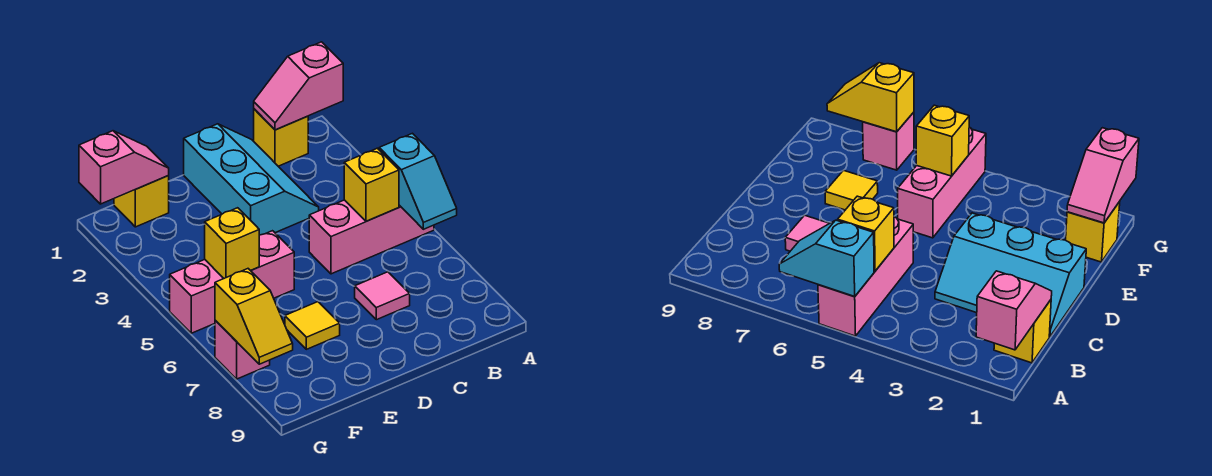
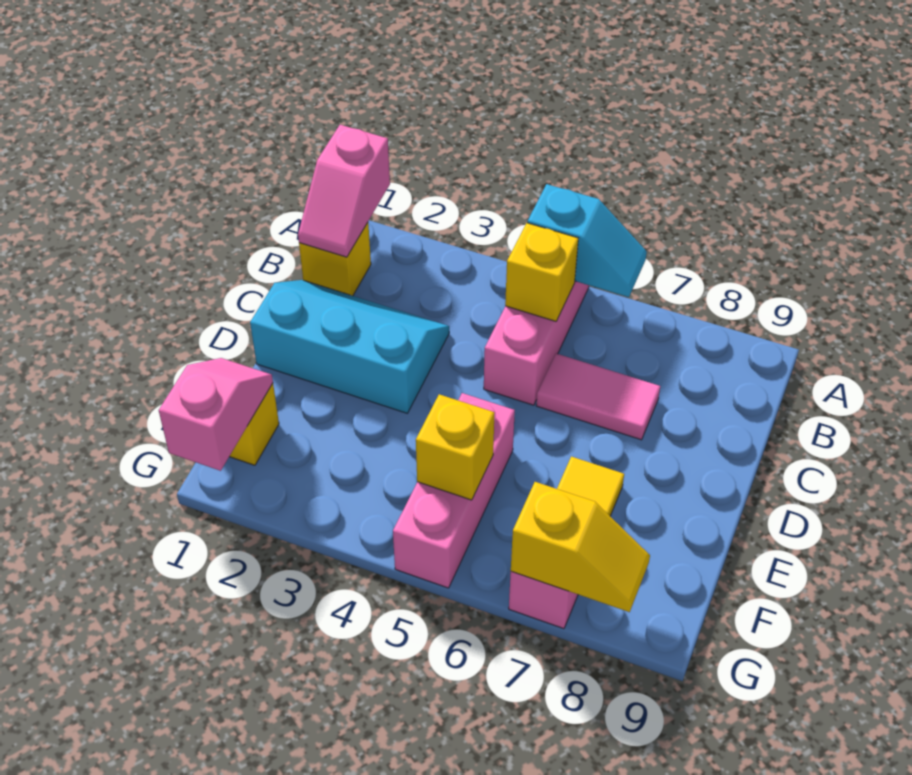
pink tile C7 level 1 -> pink tile C6:C7 level 1

